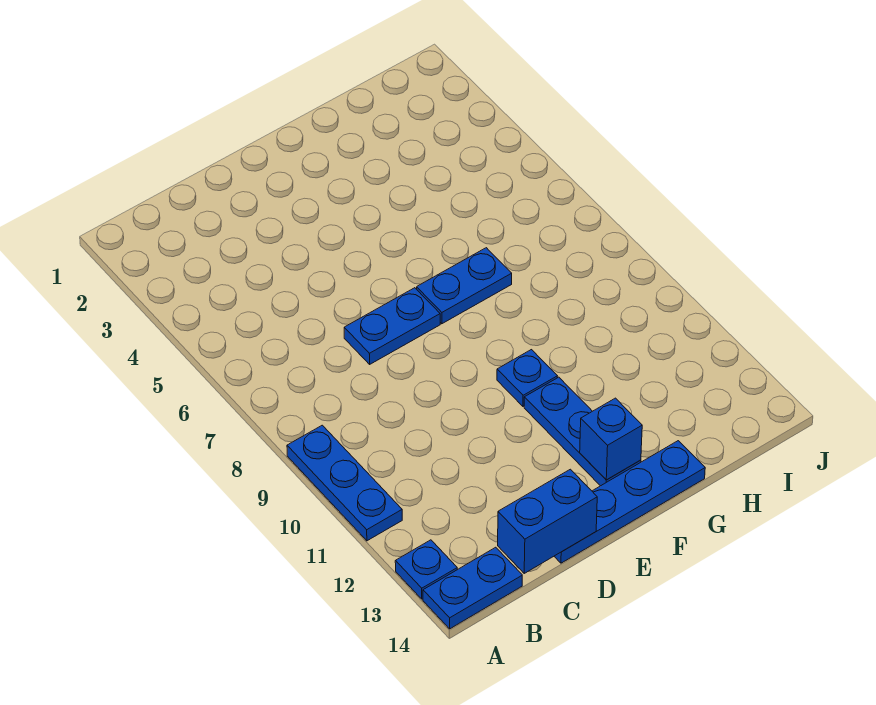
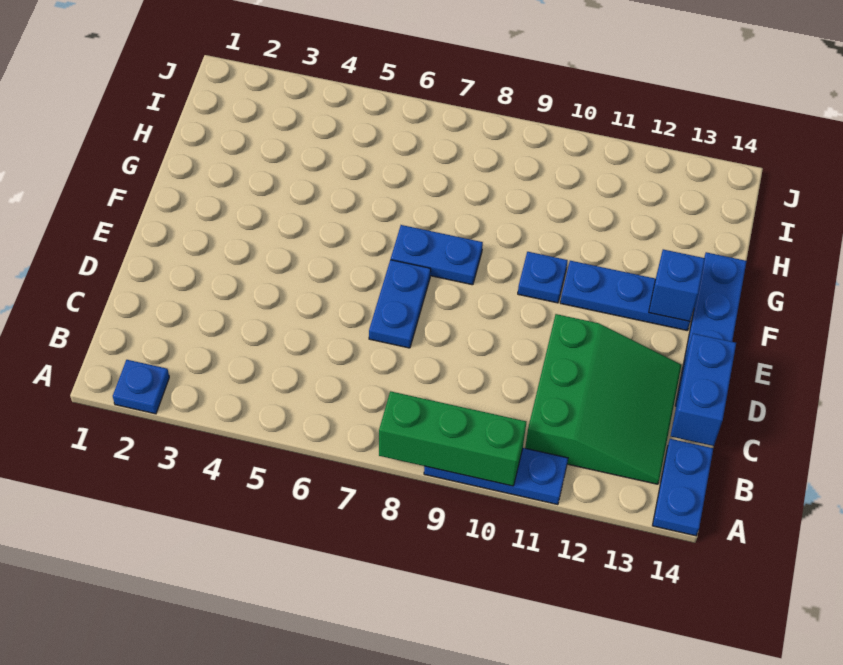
none -> green brick A8:A10 level 2
blue plate A13 level 1 -> blue plate A2 level 1
none -> green slope B11:D13 level 1 top 11
blue plate F7:G7 level 1 -> blue plate F7:F8 level 1

